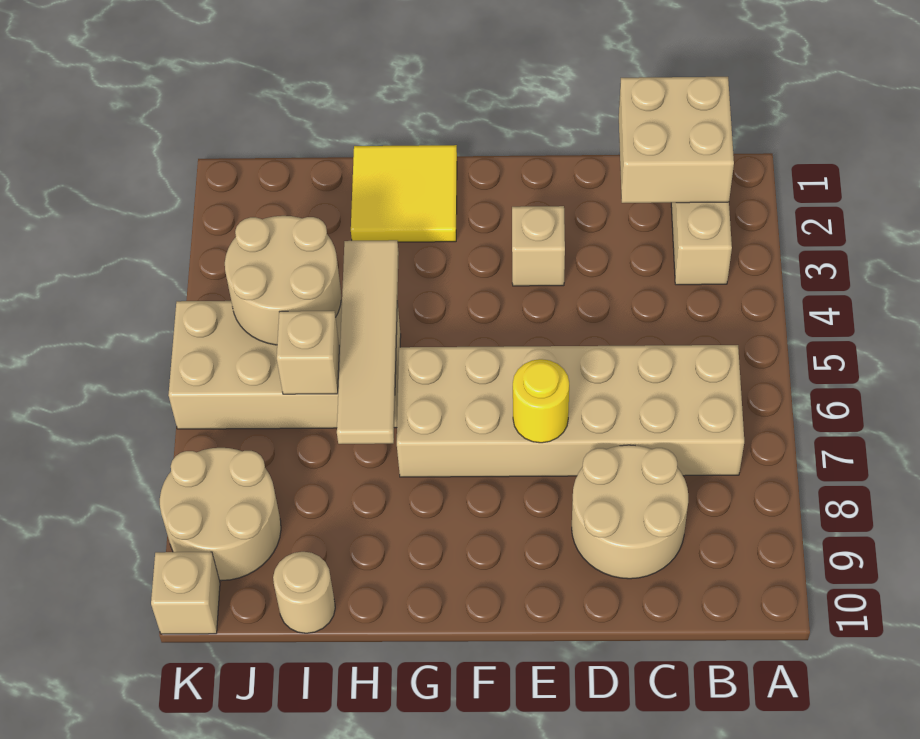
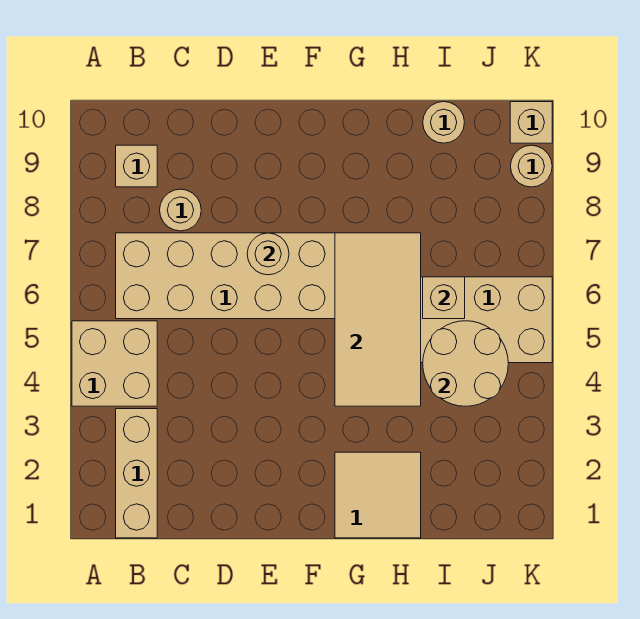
tan brick B1:C2 level 2 -> tan brick A4:B5 level 1
tan round brick C8:D9 level 1 -> tan round brick C8 level 1
tan brick E3 level 1 -> tan brick B9 level 1
yellow round brick E7 level 2 -> tan round brick E7 level 2
yellow tile G1:H2 level 1 -> tan tile G1:H2 level 1
tan tile H4:H7 level 2 -> tan tile G4:H7 level 2
tan round brick J8:K9 level 1 -> tan round brick K9 level 1

